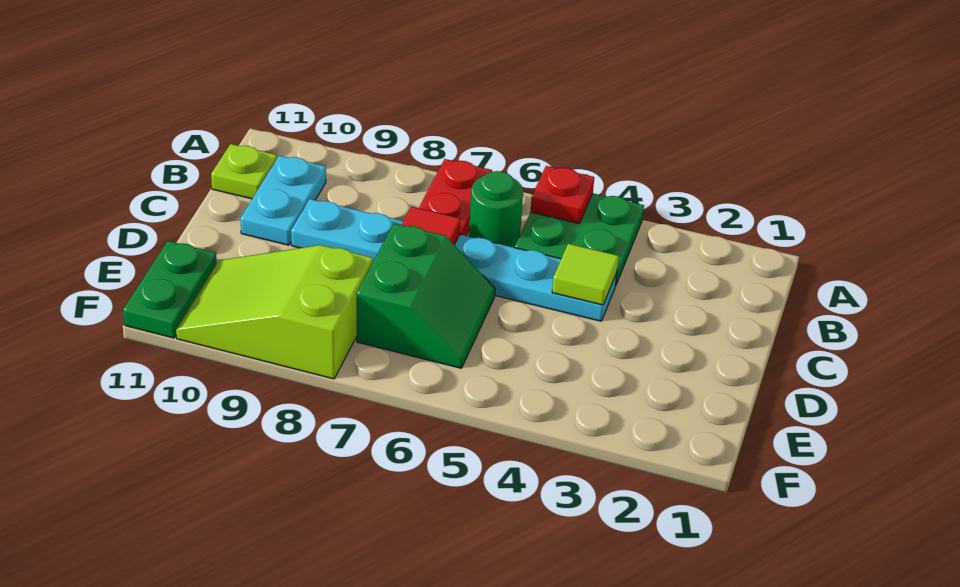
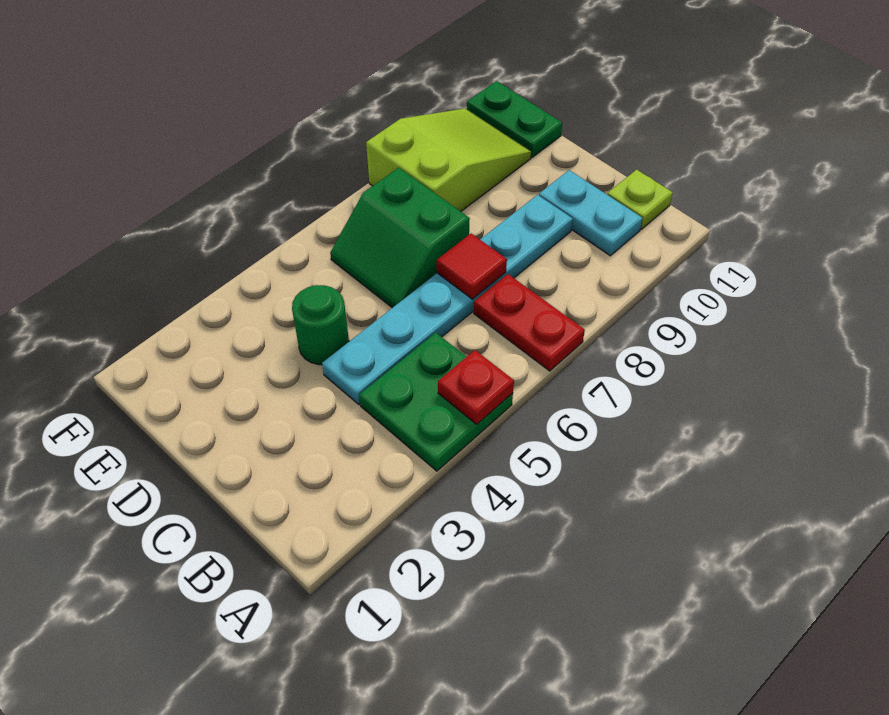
green round brick B6 level 1 -> green round brick D4 level 1
lime tile C4 level 2 -> none

